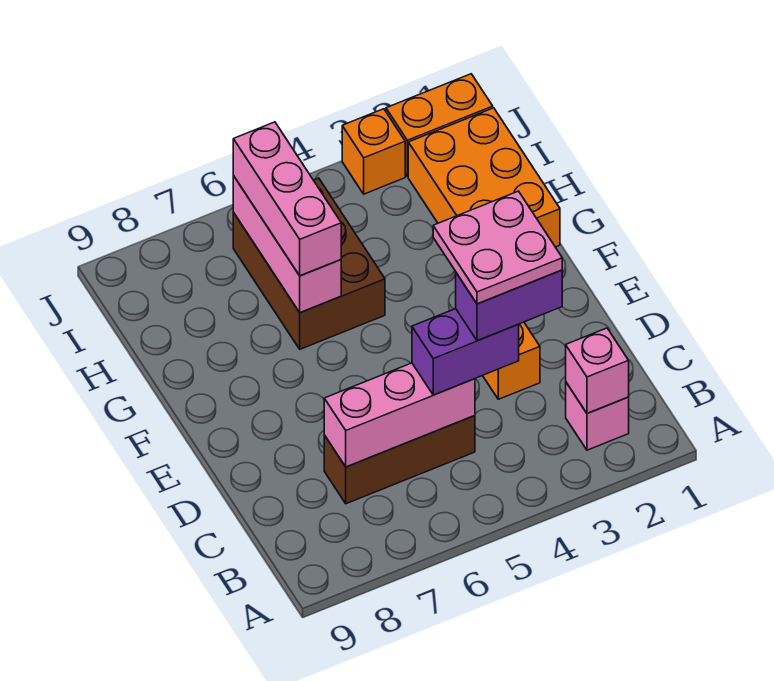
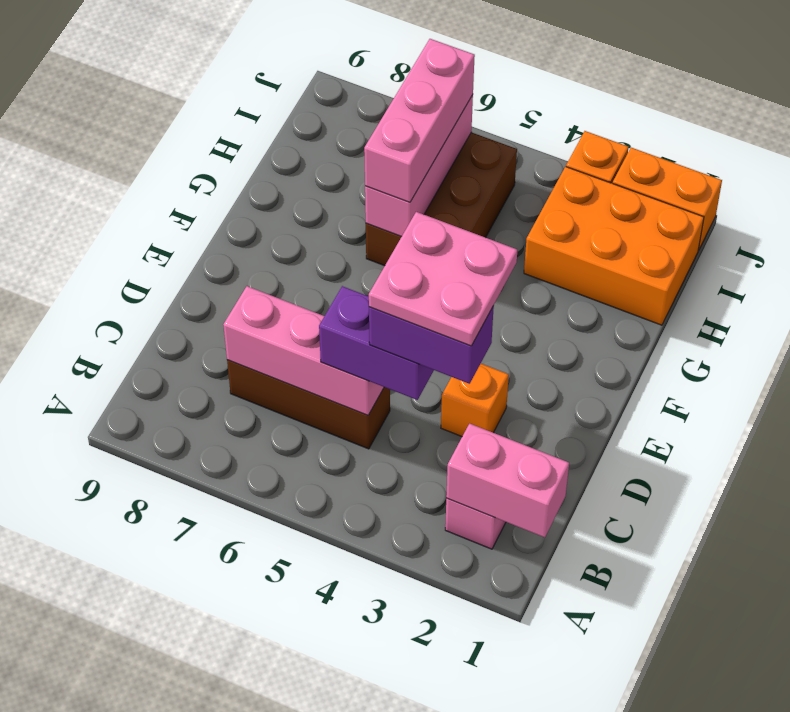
pink brick B2 level 2 -> pink brick B1:B2 level 2
orange brick G1:I2 level 1 -> orange brick H1:I3 level 1

